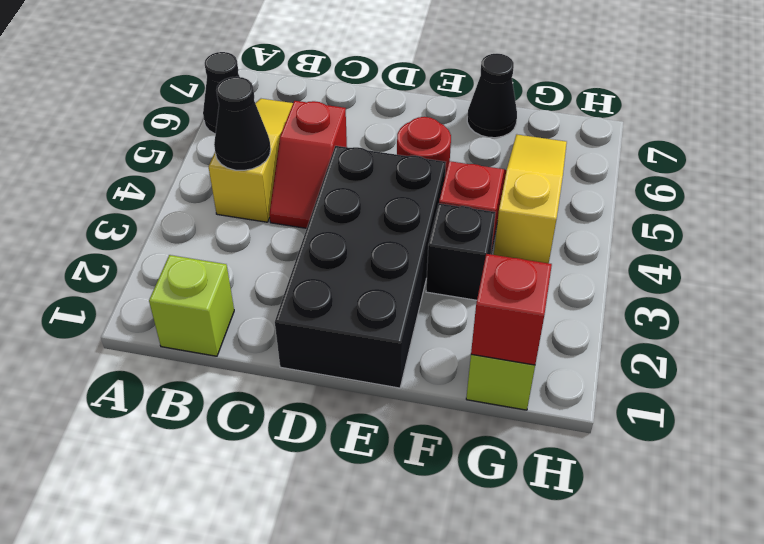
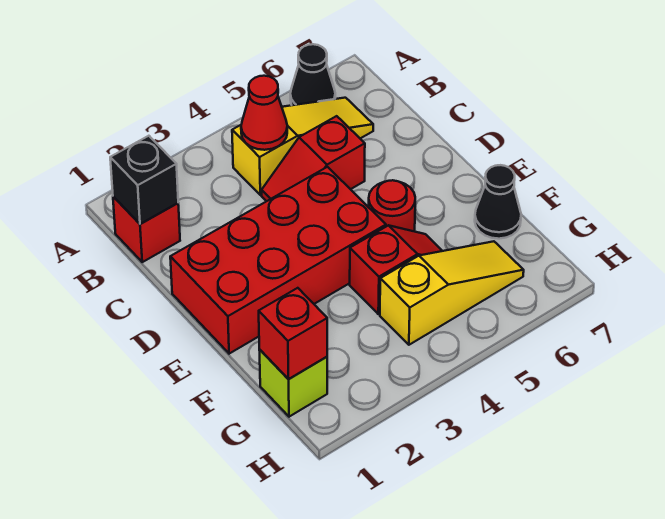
lime brick B1 level 1 -> red brick B1 level 1
black cone B4 level 2 -> red cone B4 level 2
black brick D1:E4 level 1 -> red brick D1:E4 level 1
black brick F3 level 1 -> black brick B1 level 2

